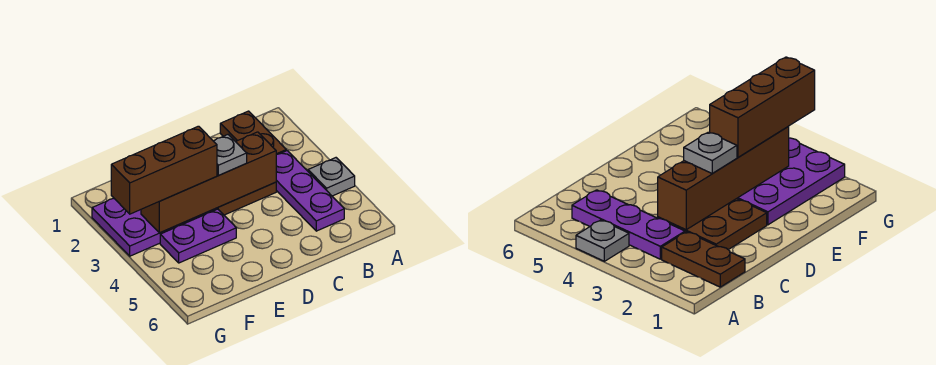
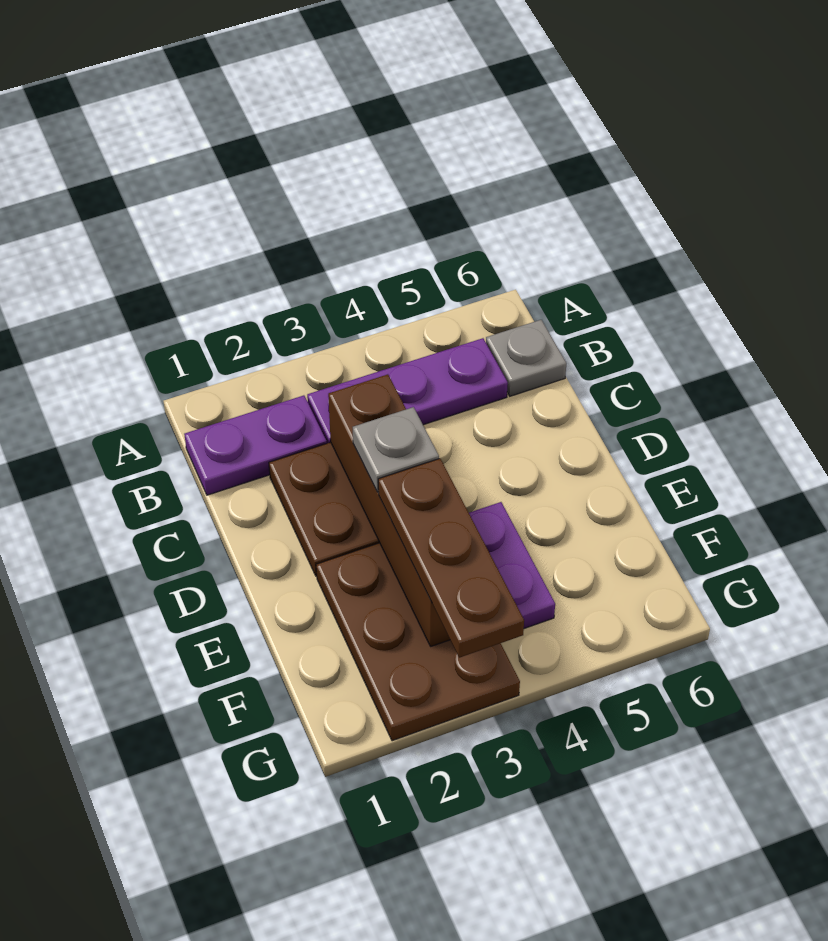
grey plate A4 level 1 -> grey plate B6 level 1
brown plate B1:B2 level 1 -> purple plate B1:B2 level 1
purple plate E2:G3 level 1 -> brown plate E2:G3 level 1
brown brick E3:G3 level 3 -> brown plate E3:G3 level 3

